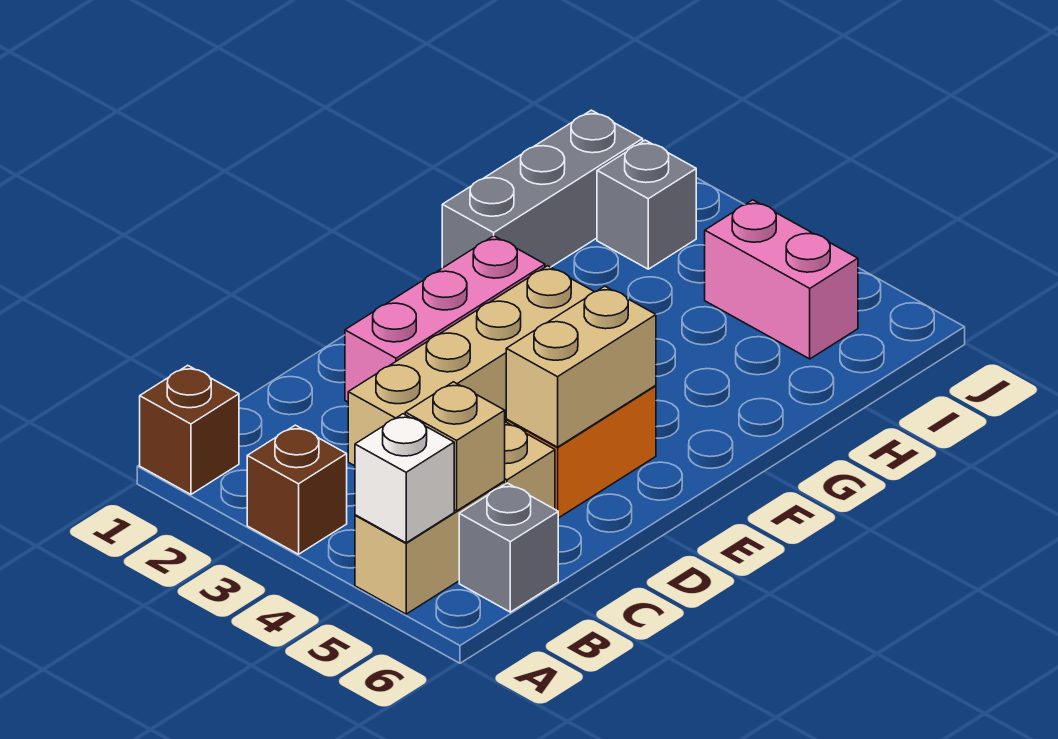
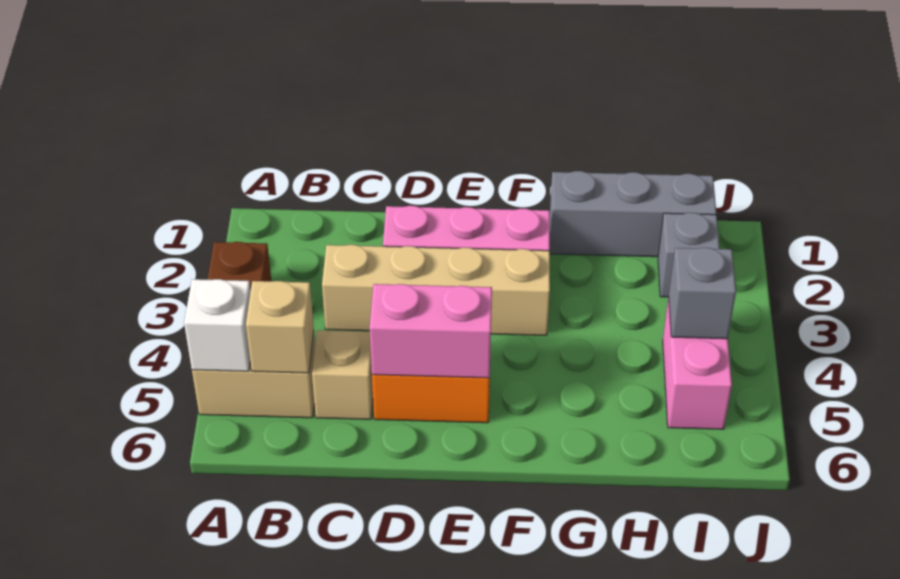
brown brick A1 level 1 -> none
grey brick B6 level 1 -> grey brick I4 level 2
tan brick D5:E5 level 2 -> pink brick D5:E5 level 2

